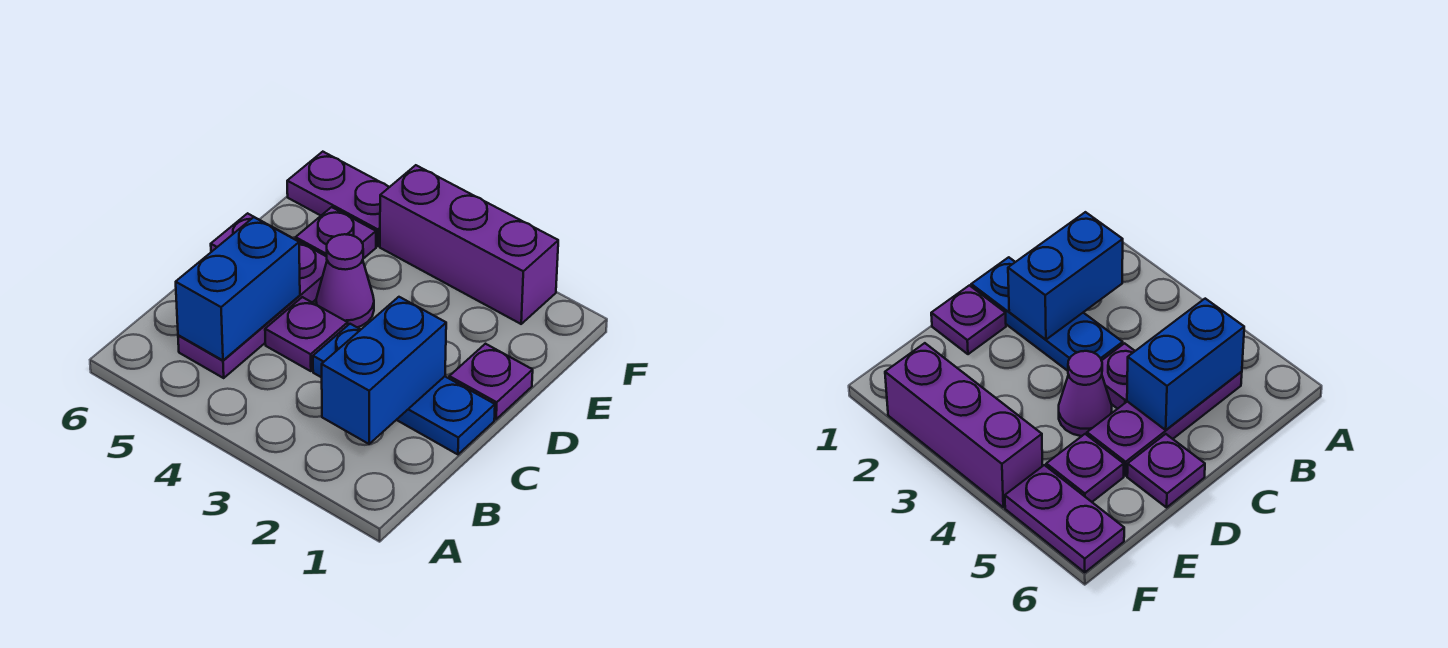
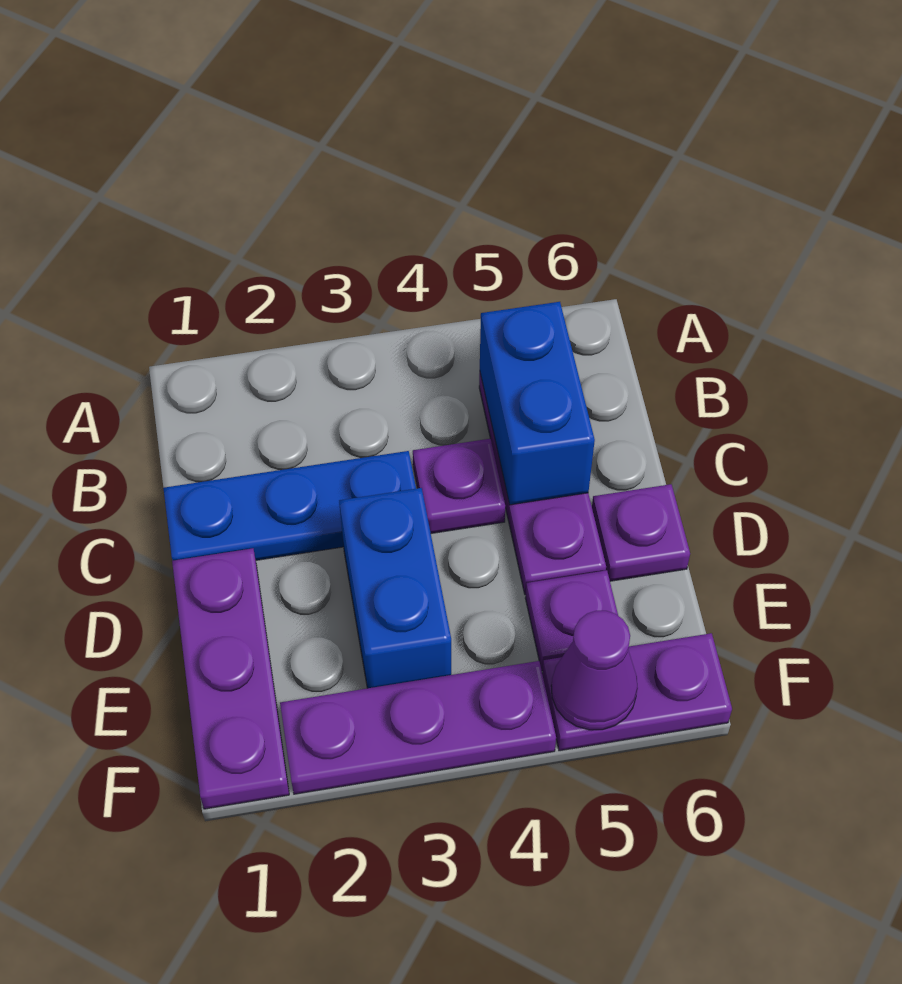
blue brick B2:C2 level 2 -> blue brick D3:E3 level 1
purple plate D1 level 1 -> purple plate D1:F1 level 1
purple cone D4 level 1 -> purple cone F5 level 2
purple brick F2:F4 level 1 -> purple plate F2:F4 level 1

